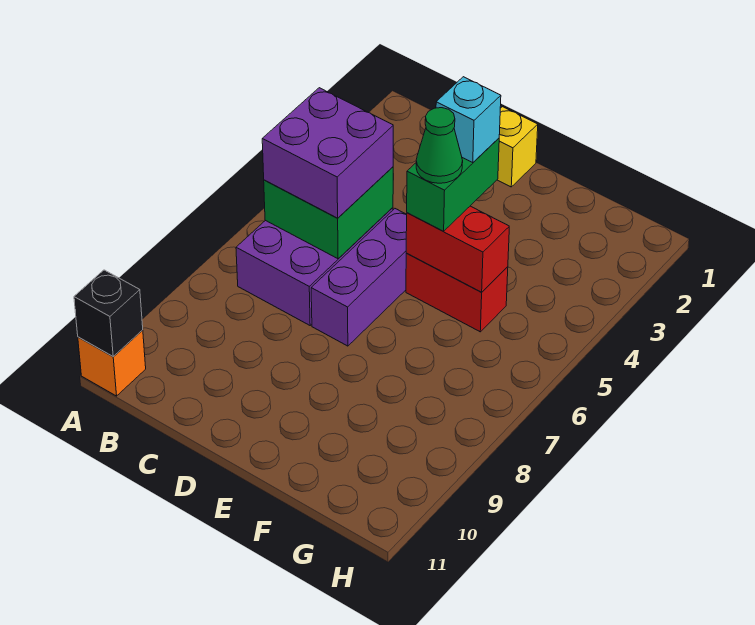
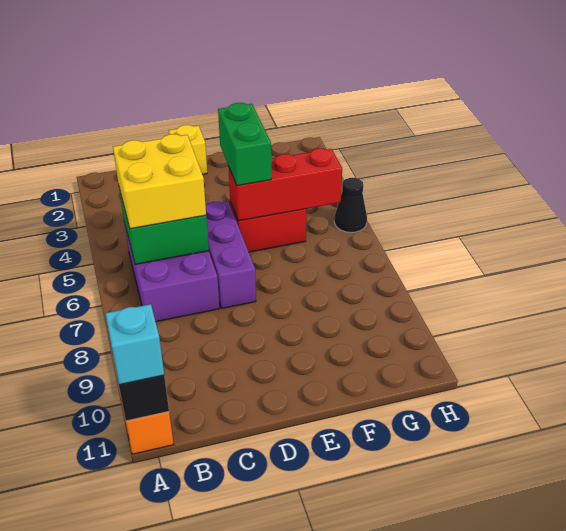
purple brick B5:C6 level 3 -> yellow brick B5:C6 level 3
cyan brick E4 level 4 -> cyan brick A11 level 3
red brick E5:F5 level 2 -> red brick E5:G5 level 2
green cone E5 level 4 -> none
none -> black cone H5 level 1

